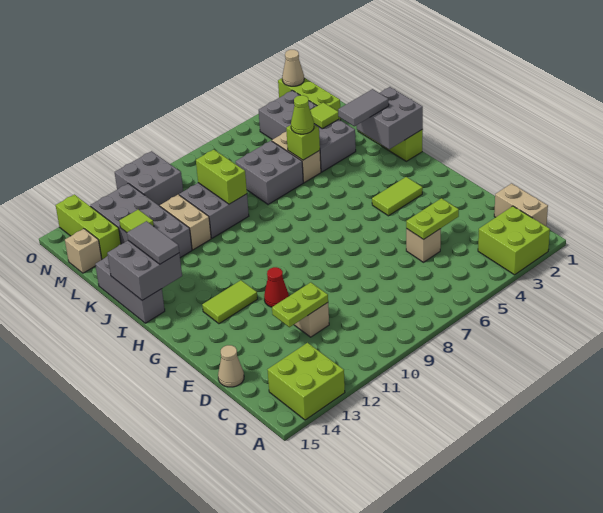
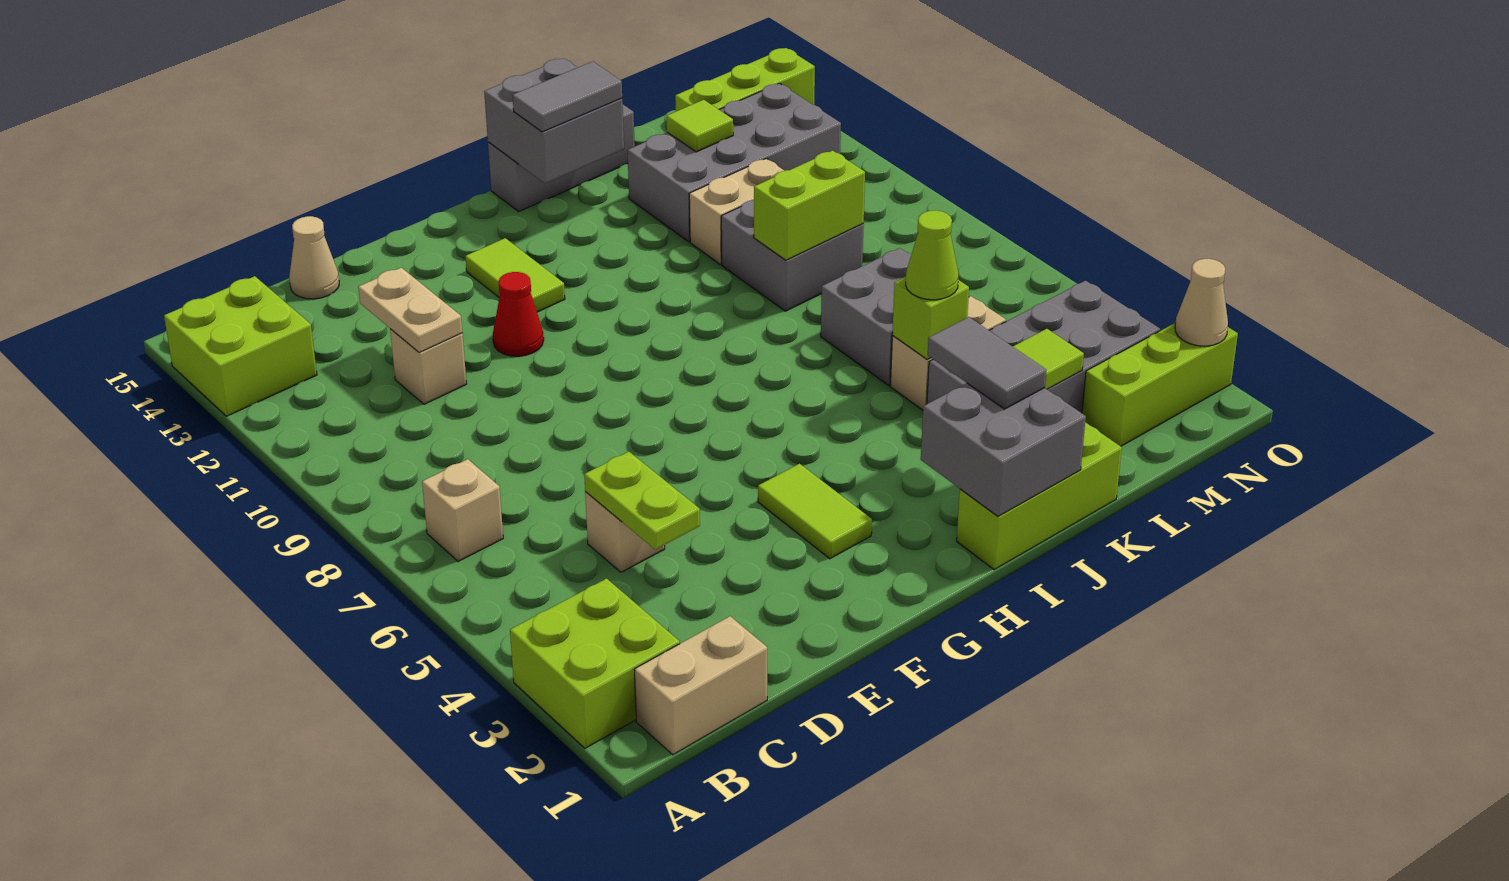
lime plate D11:D12 level 2 -> tan plate D11:D12 level 2
tan brick M15 level 1 -> tan brick B7 level 1
grey brick N10:O11 level 1 -> none

